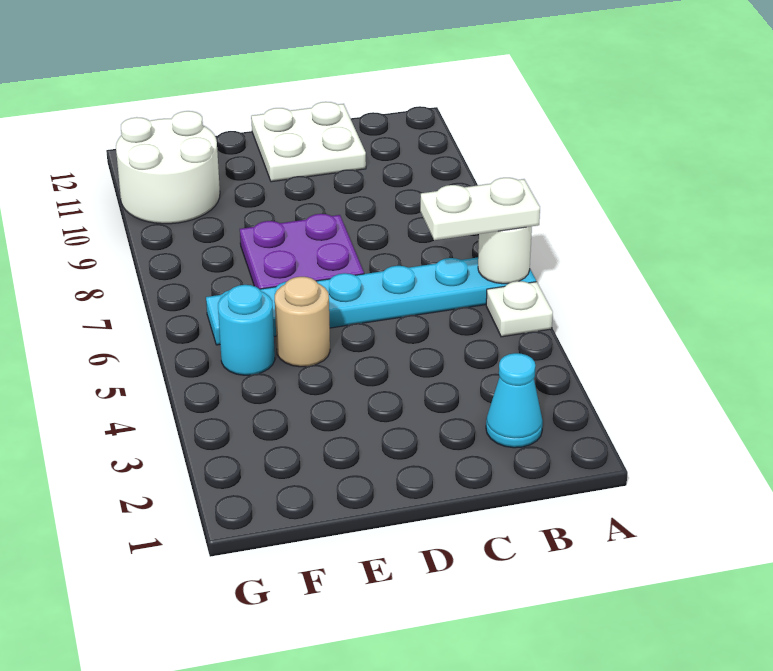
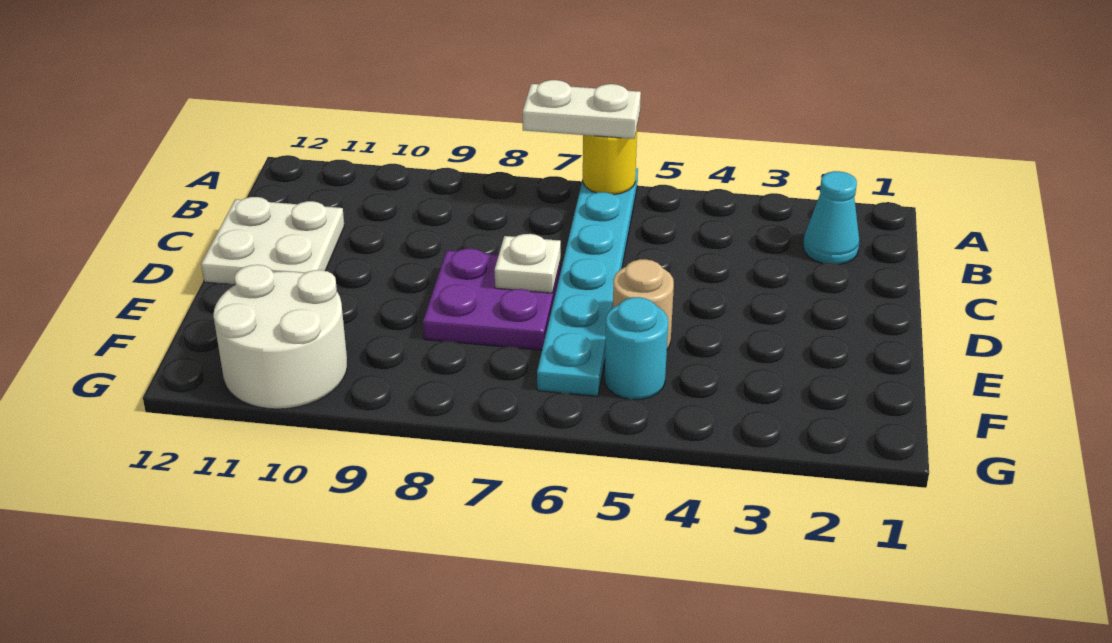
white plate A5 level 1 -> white plate D7 level 2
white round brick A6 level 2 -> yellow round brick A6 level 2
white plate A6:B6 level 3 -> white plate A6:A7 level 3

